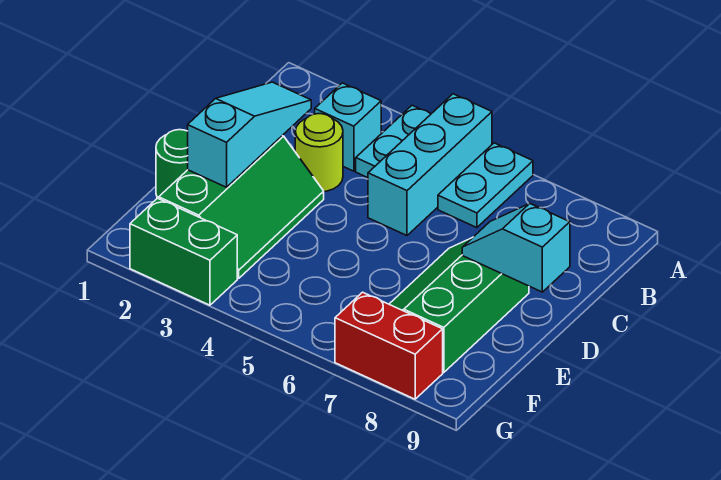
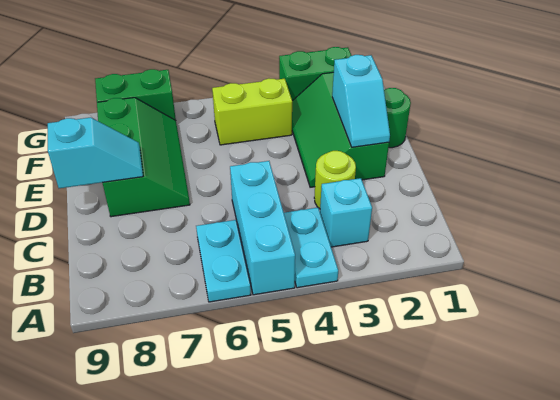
cyan slope C2:E2 level 2 top E -> cyan slope D2:E2 level 2 top E
none -> lime brick F4:F5 level 1
red brick G7:G8 level 1 -> green brick G7:G8 level 1

